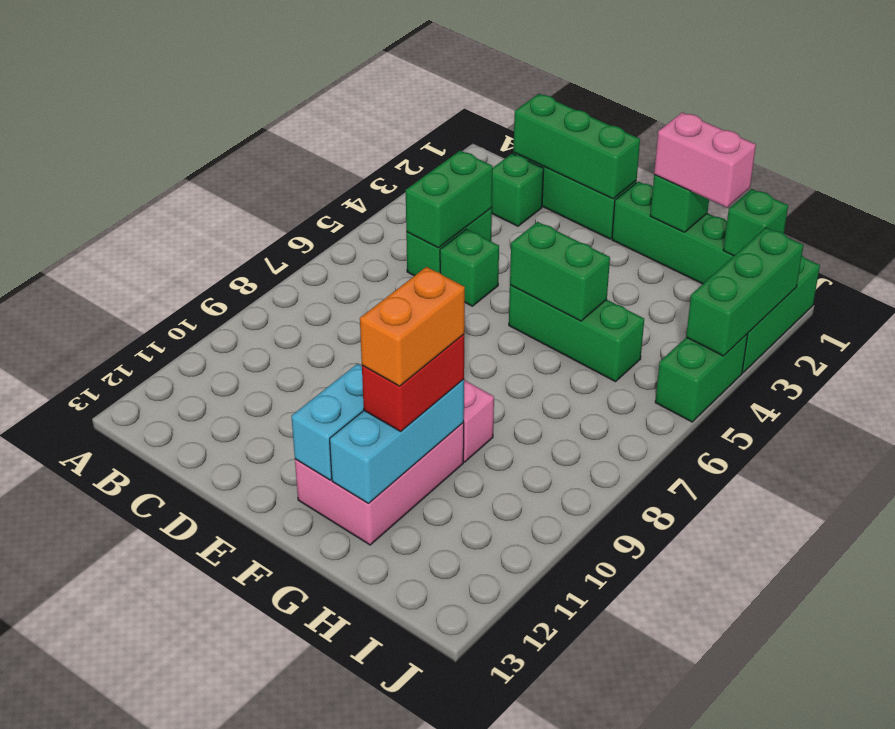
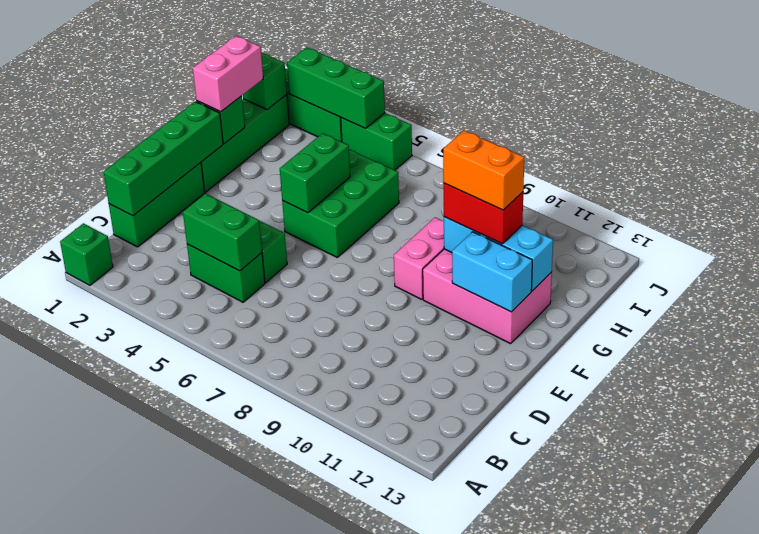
green brick C1:E1 level 2 -> green brick C1:F1 level 2
green brick C2 level 1 -> green brick A1 level 1
green brick F5:H5 level 1 -> green brick F5:H6 level 1

